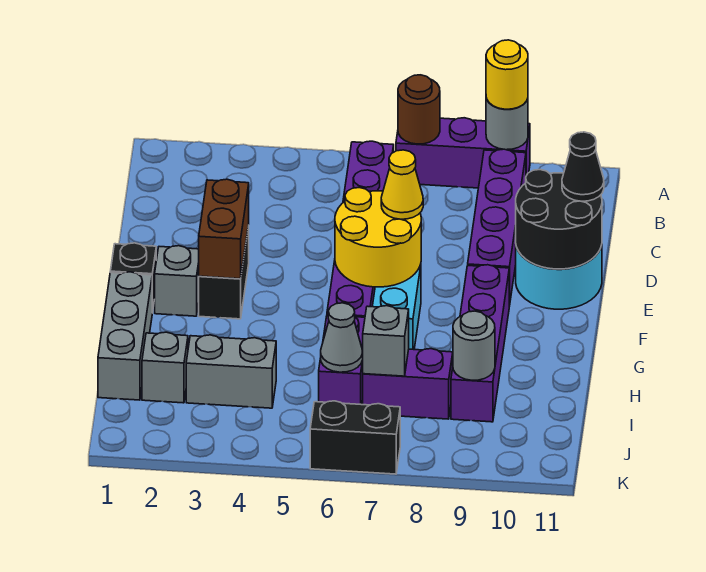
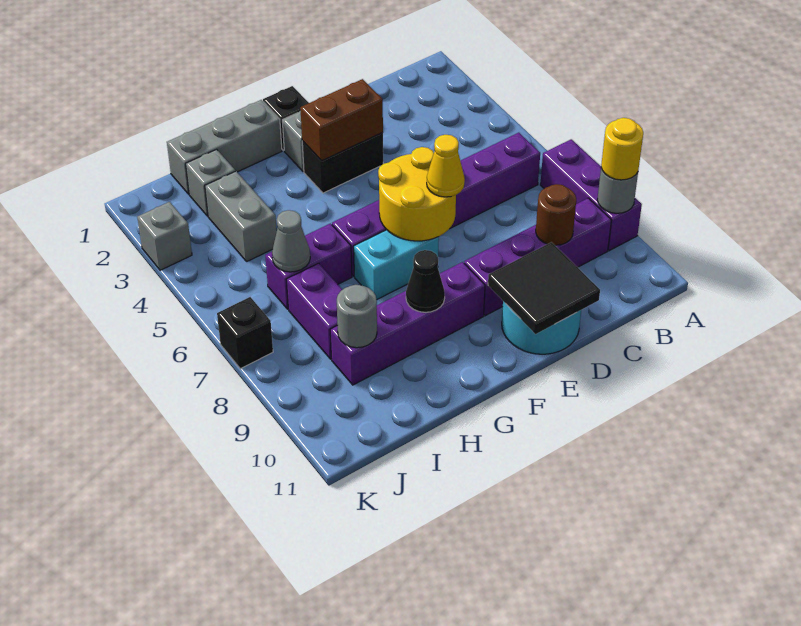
brown round brick A7 level 2 -> brown round brick C9 level 2
black round brick D10:E11 level 2 -> black tile D10:E11 level 2
black cone D11 level 3 -> black cone G9 level 2
grey brick I7 level 2 -> grey brick K3 level 1
black brick K6:K7 level 1 -> black brick K7 level 1

